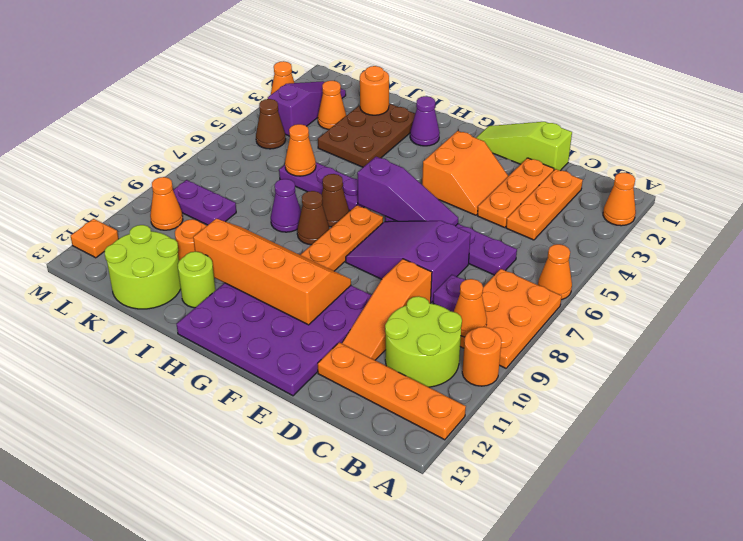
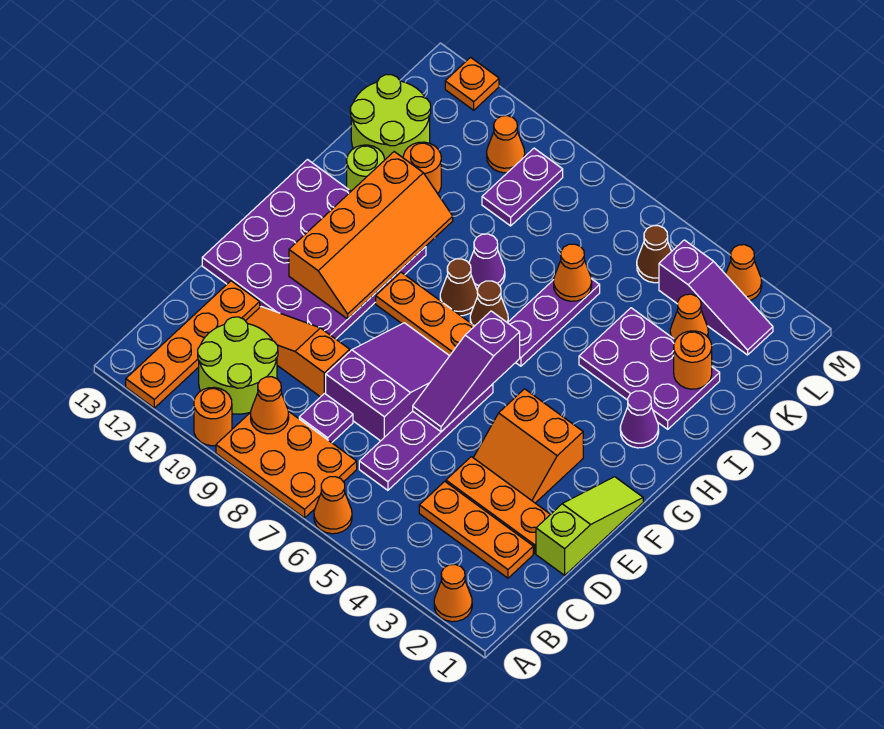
brown plate I2:J4 level 1 -> purple plate I2:J4 level 1

